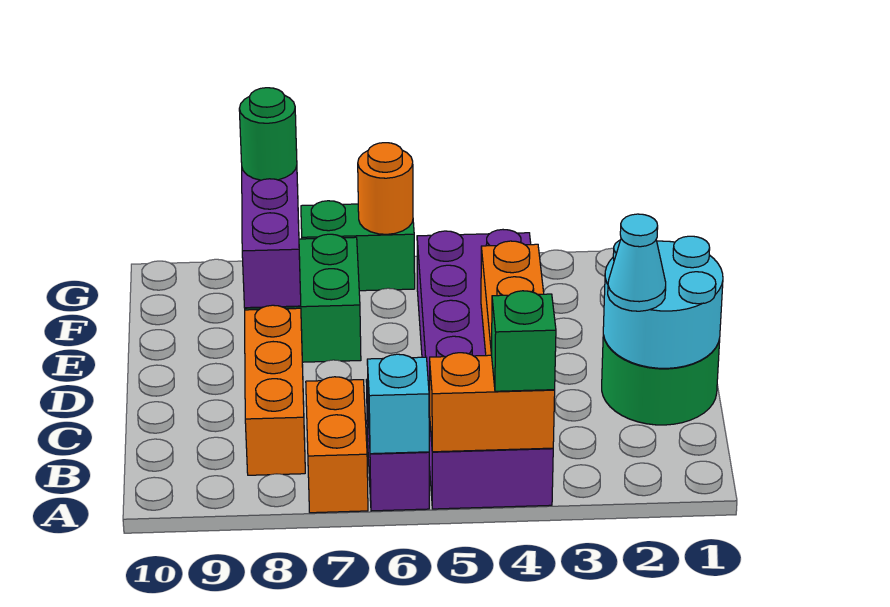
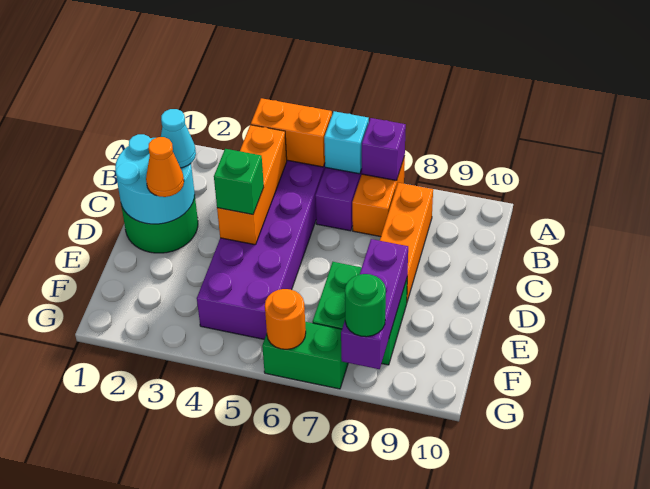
green brick A4 level 3 -> green brick D4 level 3
none -> purple brick A7 level 2
none -> orange cone D2 level 3

